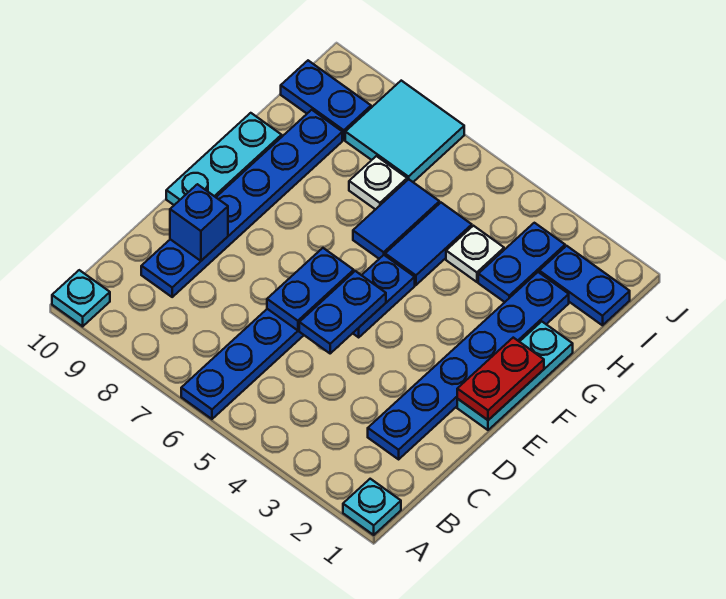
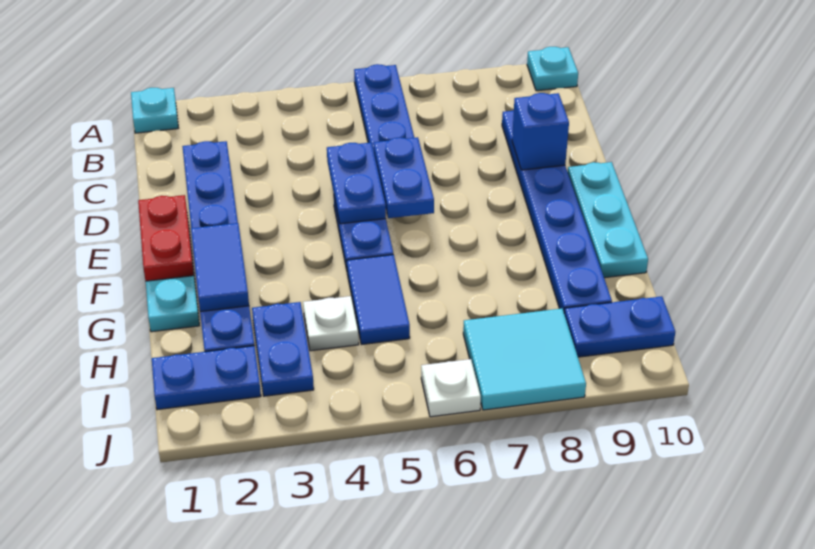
blue tile G6:H6 level 1 -> blue tile F2:G2 level 2
white plate H7 level 1 -> white plate J6 level 1

